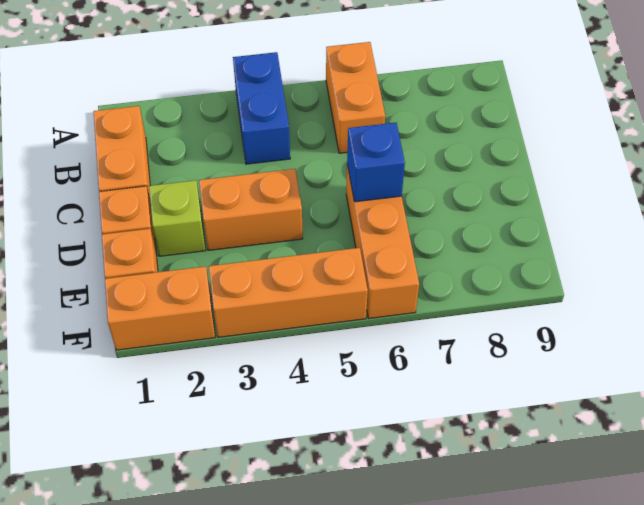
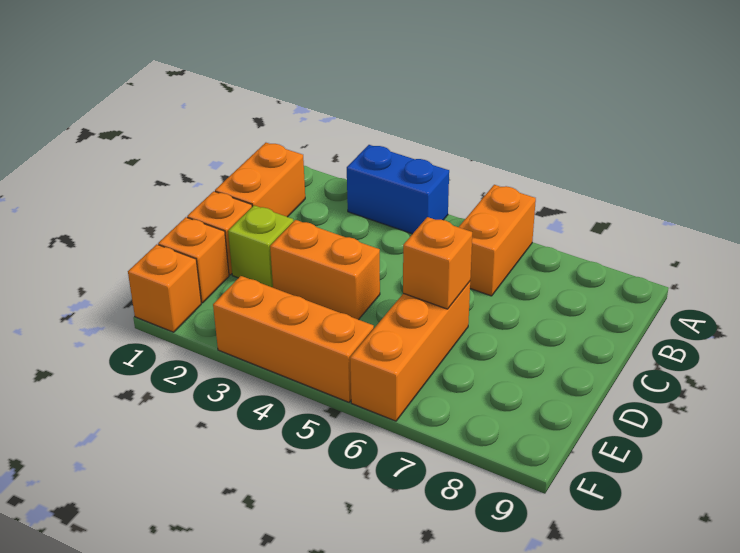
blue brick A4:B4 level 1 -> blue brick A3:A4 level 1
blue brick D6 level 2 -> orange brick D6 level 2
orange brick F1:F2 level 1 -> orange brick F1 level 1

